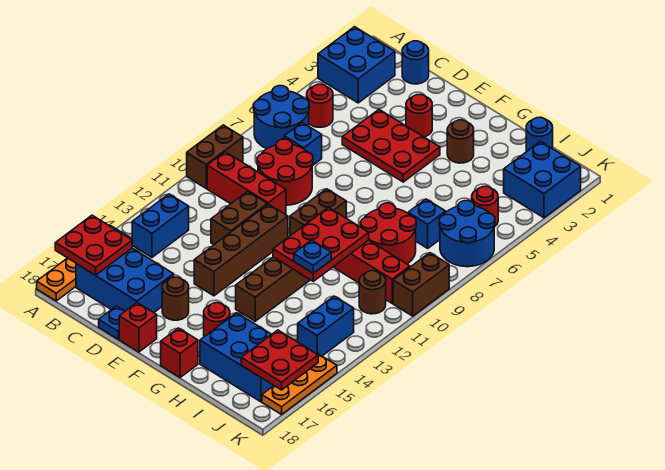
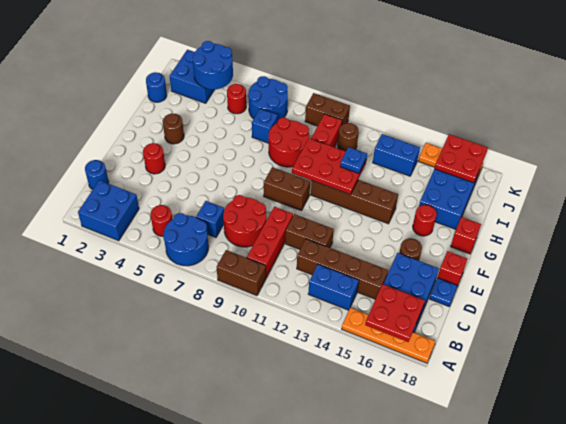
red plate D4:F5 level 1 -> none
brown brick E11:E14 level 1 -> brown brick C12:C15 level 1
none -> blue round brick J3:K4 level 2

